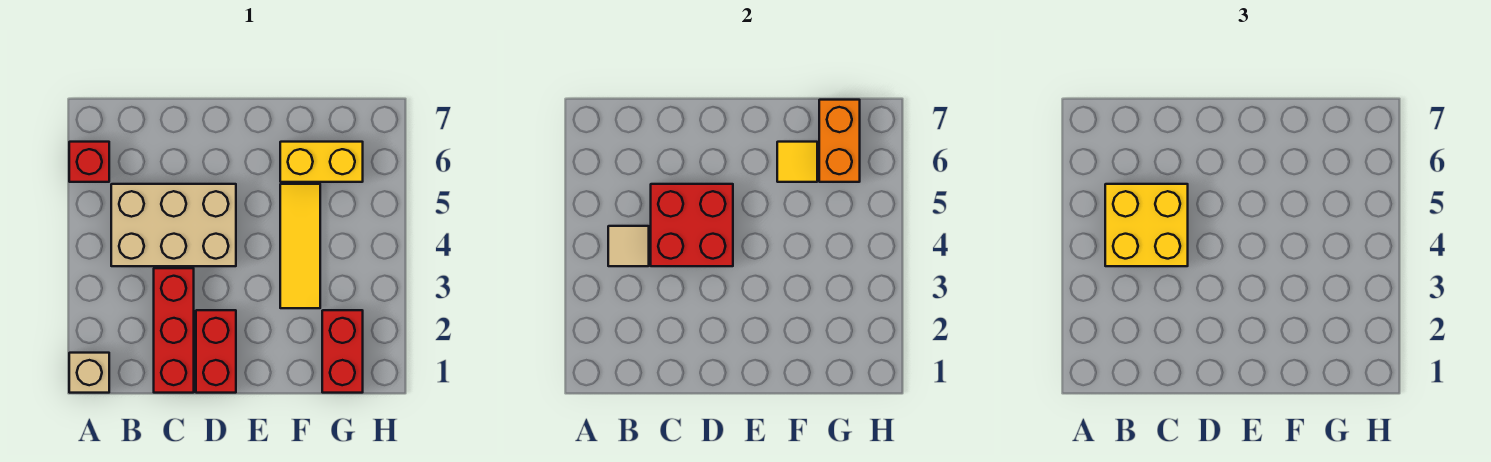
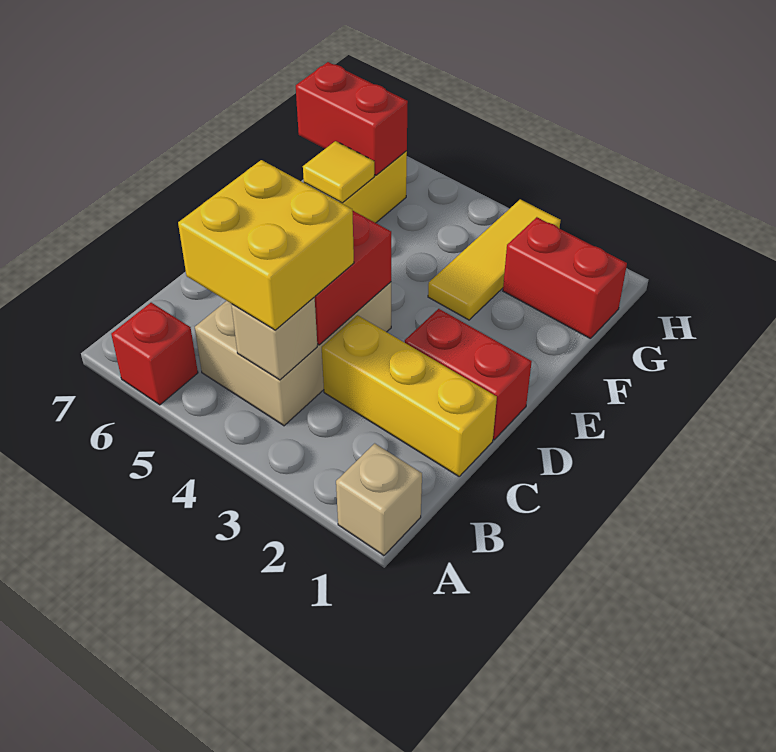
tan tile B4 level 2 -> tan brick B4 level 2
red brick C1:C3 level 1 -> yellow brick C1:C3 level 1
yellow tile F3:F5 level 1 -> yellow tile F3:H3 level 1
orange brick G6:G7 level 2 -> red brick G6:G7 level 2

